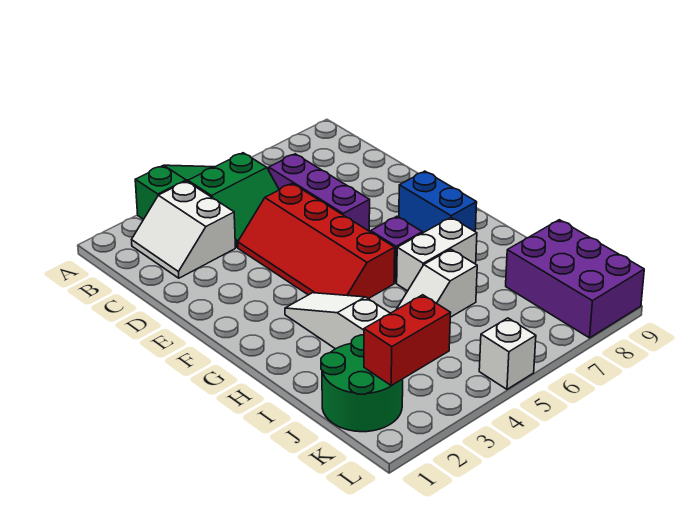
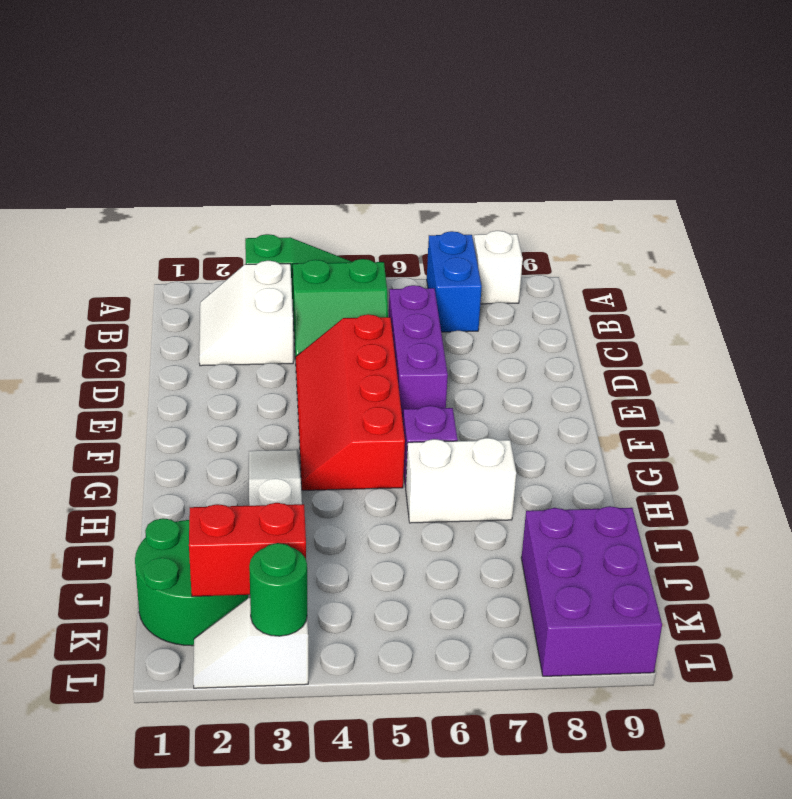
blue brick F8:G8 level 1 -> blue brick A7:B7 level 1
white slope I5:I6 level 1 top 6 -> white slope L2:L3 level 1 top 3
none -> green round brick L3 level 2
white brick L5 level 1 -> white brick A8 level 1

